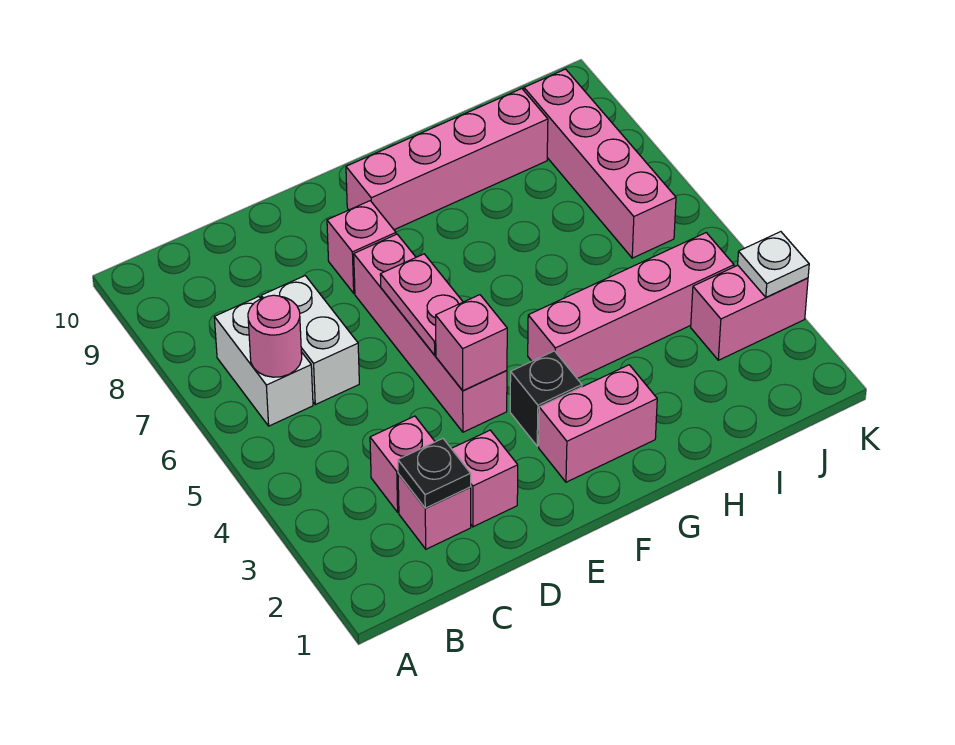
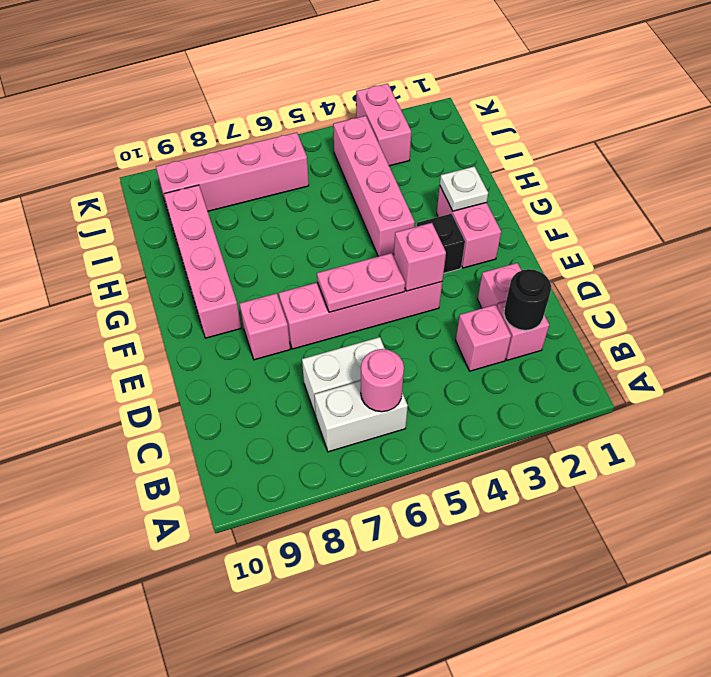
black plate C2 level 2 -> black round brick C2 level 2
white plate K3 level 2 -> white plate G2 level 2

